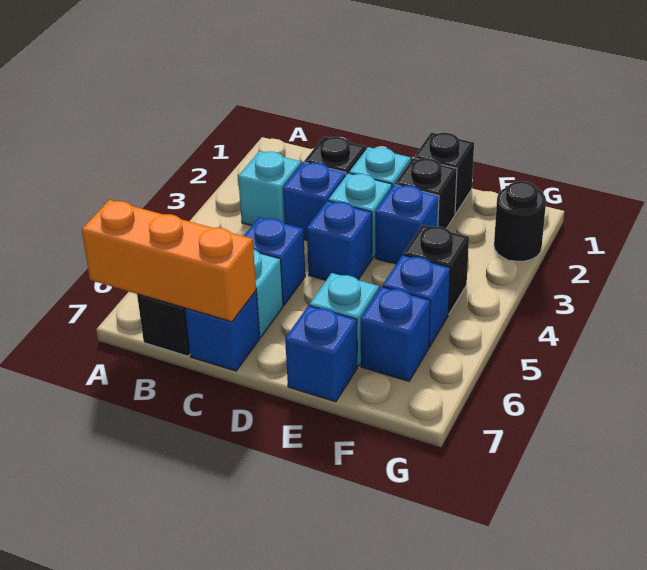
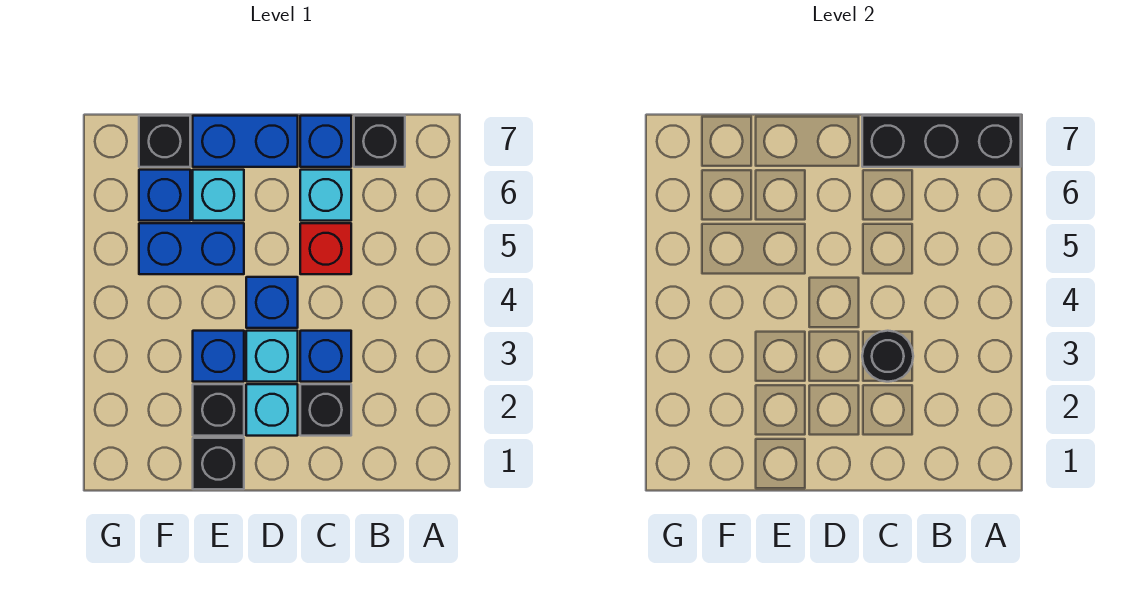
orange brick A7:C7 level 2 -> black brick A7:C7 level 2
cyan brick B3 level 1 -> none
blue brick C5 level 1 -> red brick C5 level 1
blue brick E7 level 1 -> blue brick D7:E7 level 1
black brick F4 level 1 -> black brick F7 level 1
blue brick F5 level 1 -> blue brick E5:F5 level 1
black round brick G2 level 1 -> black round brick C3 level 2

